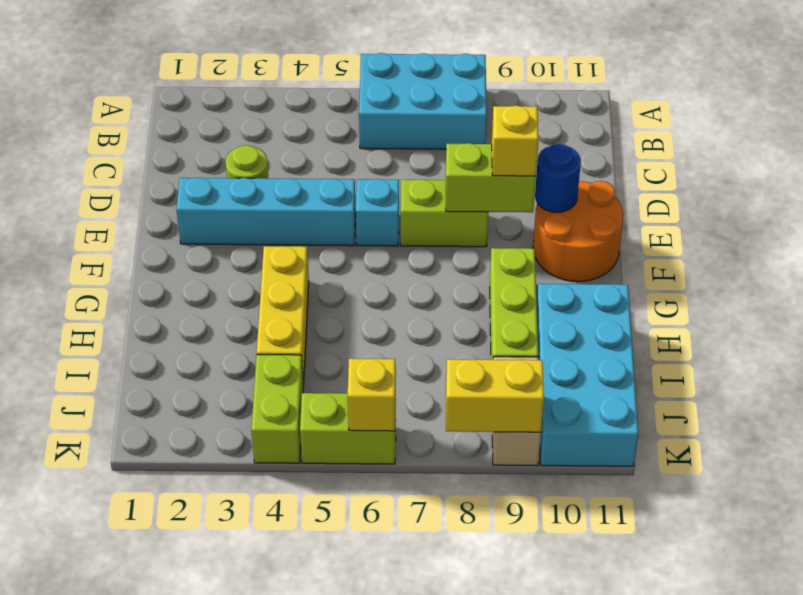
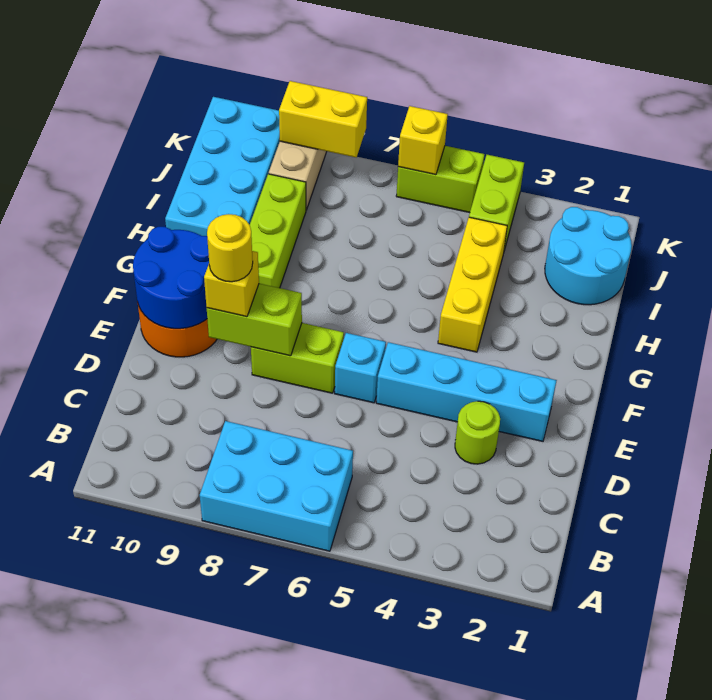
none -> yellow round brick E9 level 4
blue round brick E10 level 2 -> blue round brick E10:F11 level 2
none -> cyan round brick I1:J2 level 1

